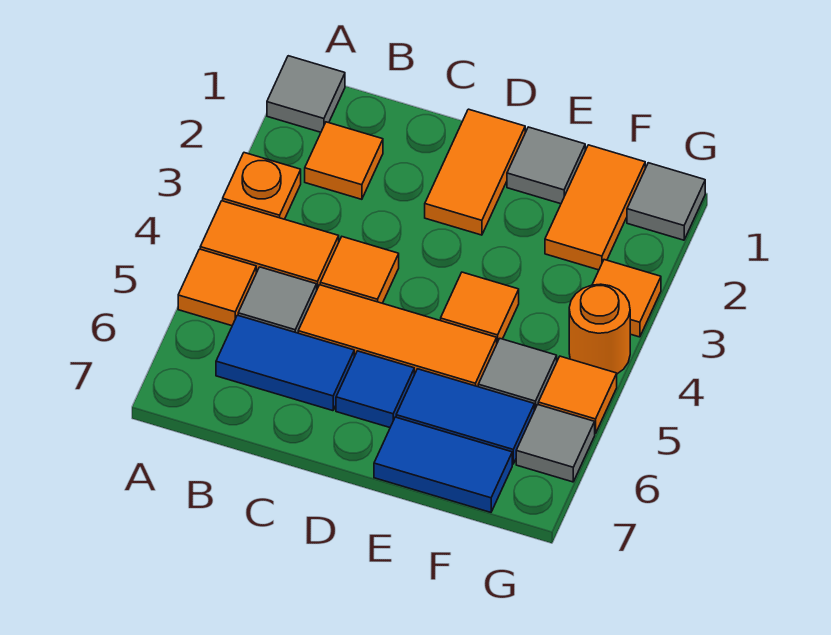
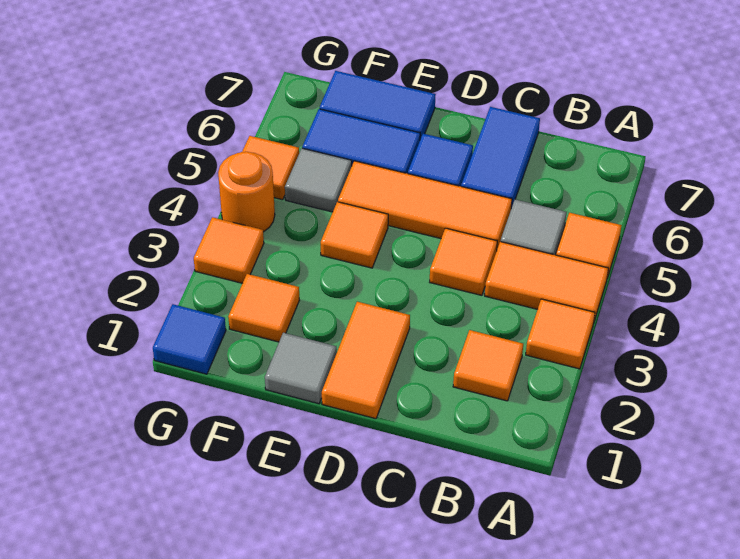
grey tile A1 level 1 -> none
orange plate A3 level 1 -> orange tile A3 level 1
blue tile B6:C6 level 1 -> blue tile C6:C7 level 1
orange tile F1:F2 level 1 -> orange tile F2 level 1
grey tile G1 level 1 -> blue tile G1 level 1
grey tile G6 level 1 -> none

